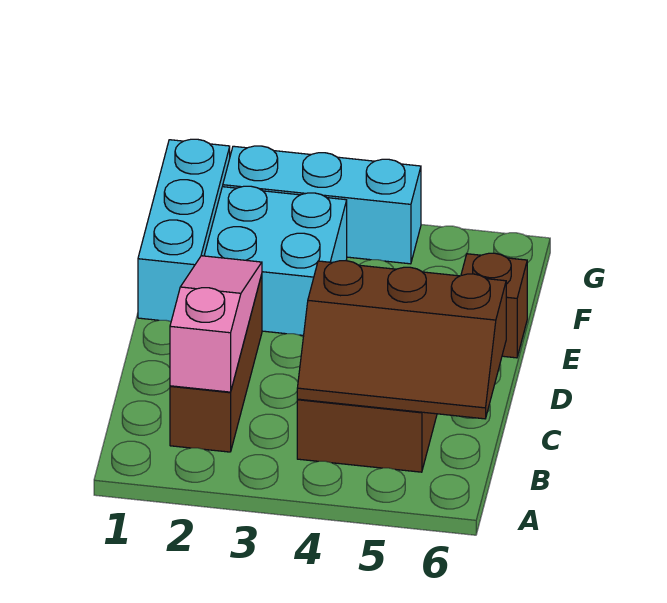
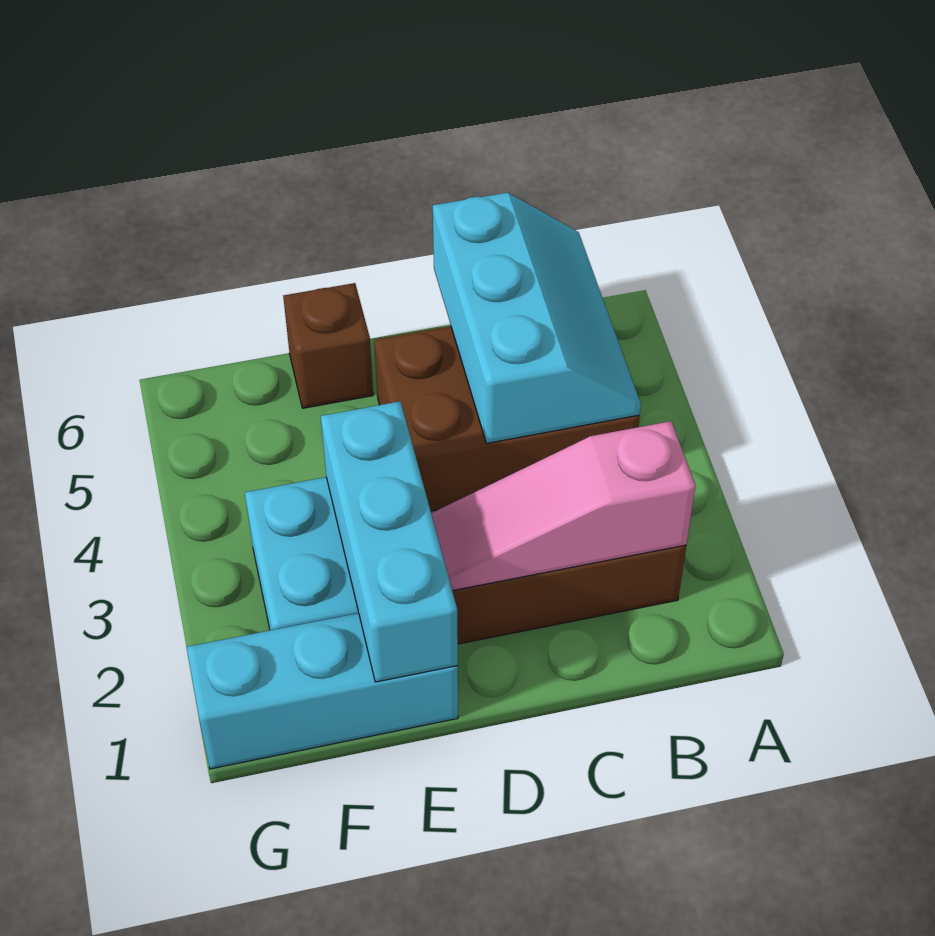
brown slope B4:C6 level 2 top C -> cyan slope B4:C6 level 2 top C
cyan brick G2:G4 level 1 -> cyan brick E1:E3 level 2

